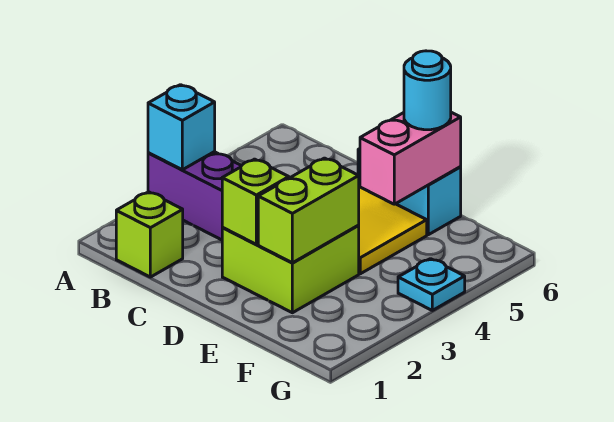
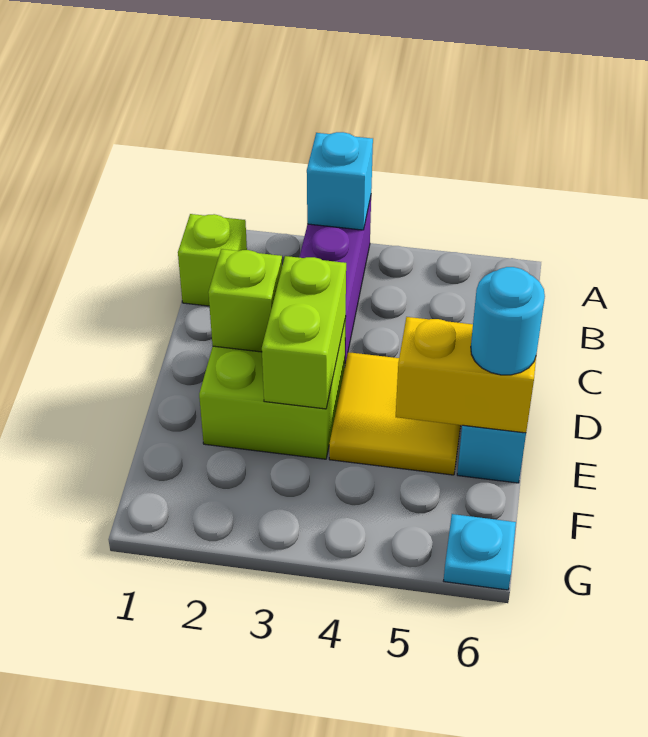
lime brick E2:E3 level 2 -> lime brick D3:E3 level 2
pink brick E5:E6 level 2 -> yellow brick E5:E6 level 2
cyan plate G4 level 1 -> cyan plate G6 level 1

